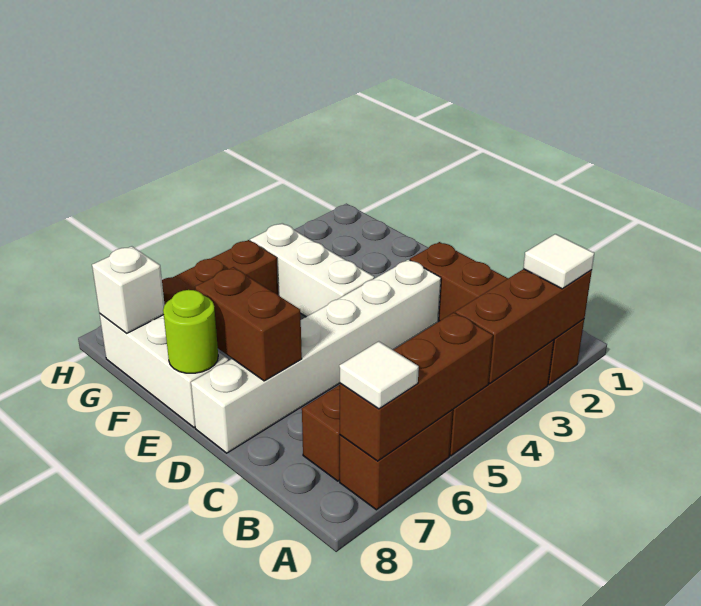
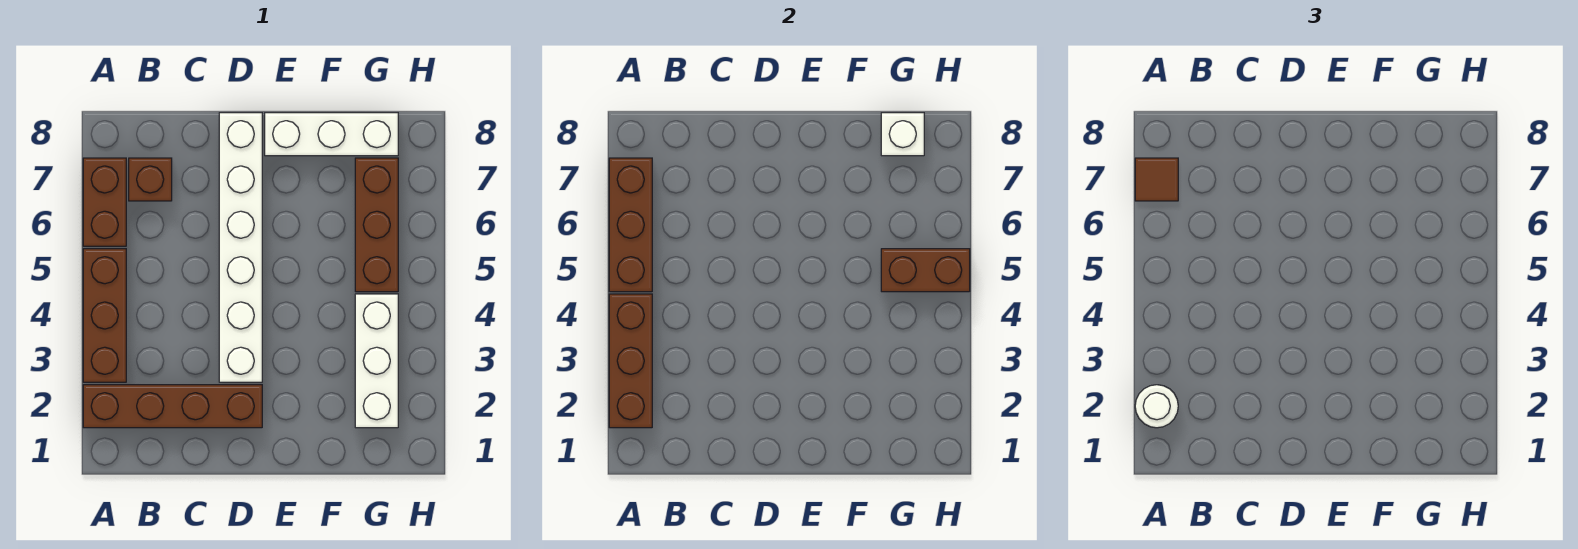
white tile A2 level 3 -> white round brick A2 level 3
white tile A7 level 3 -> brown tile A7 level 3
brown brick D7:E7 level 2 -> brown brick G5:H5 level 2
white brick E4:G4 level 1 -> white brick G2:G4 level 1
lime round brick E8 level 2 -> none

